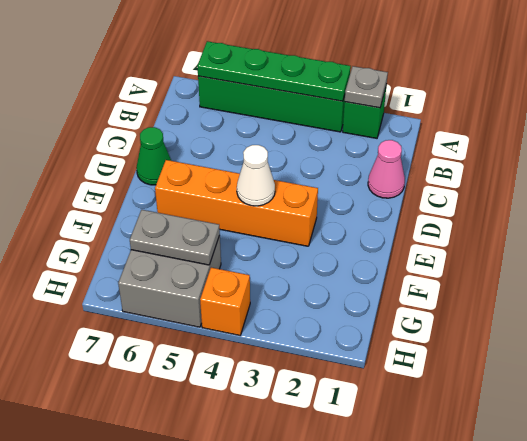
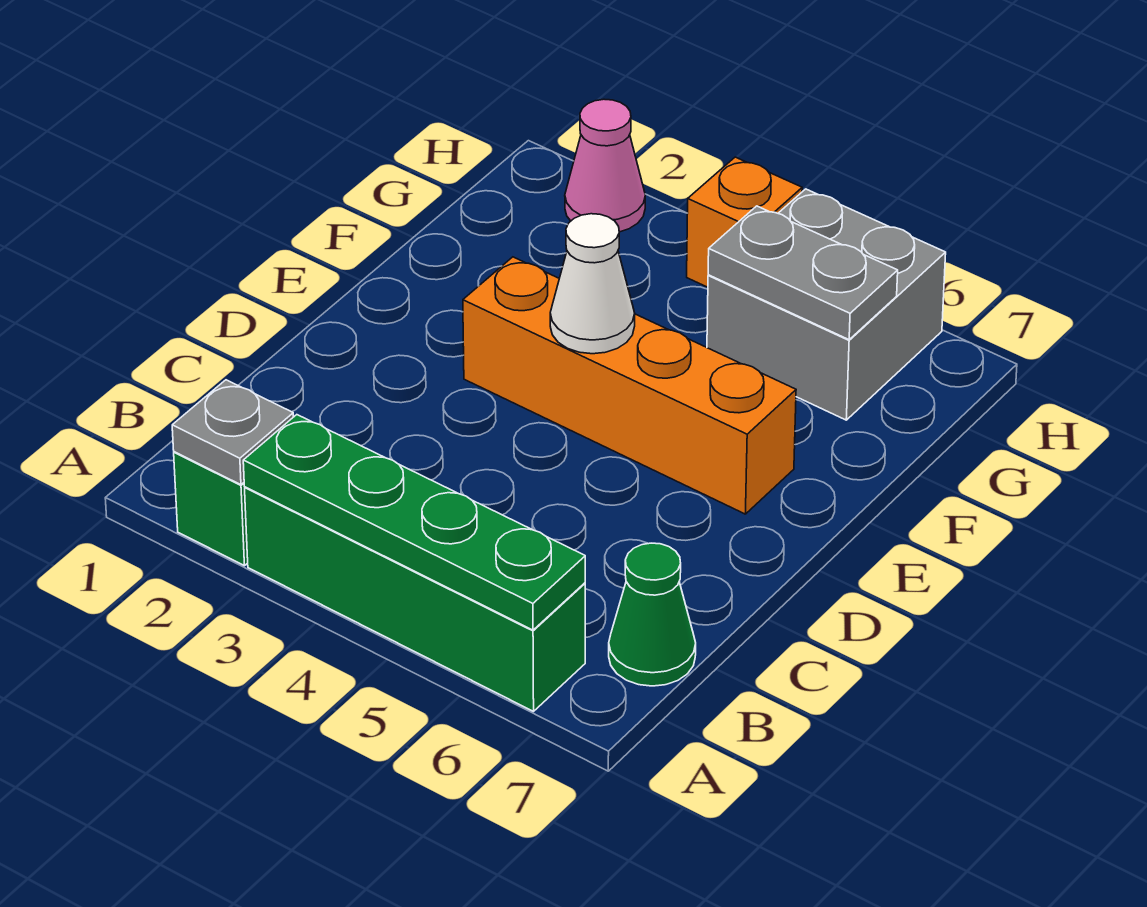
pink cone C1 level 1 -> pink cone H2 level 1
green cone D7 level 1 -> green cone B7 level 1

